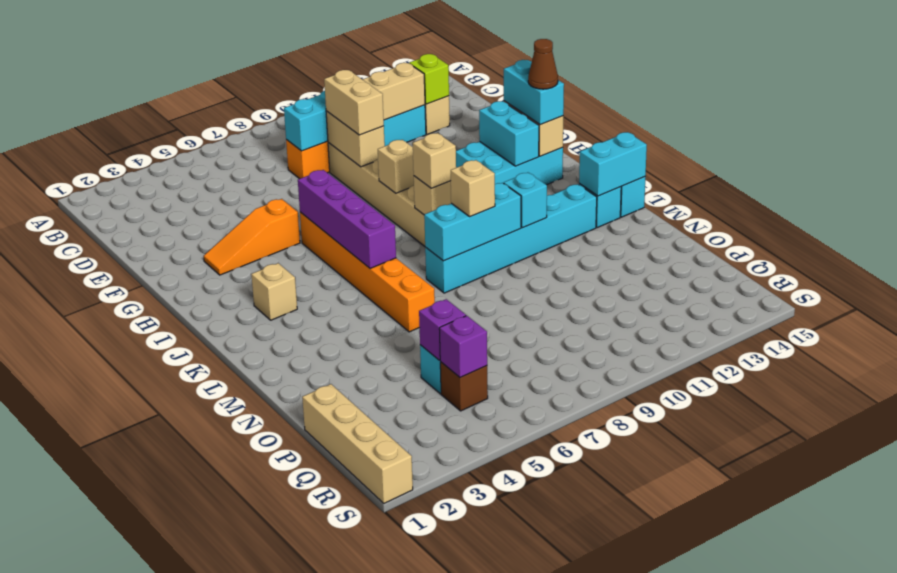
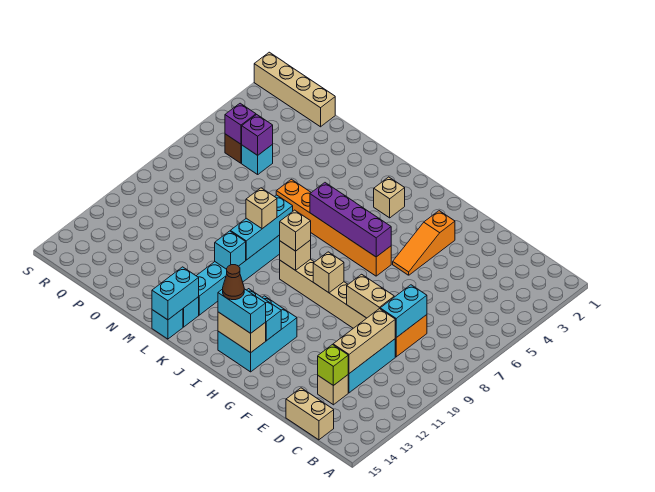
tan brick E9:F9 level 3 -> tan brick C15:D15 level 1
orange slope G3:G5 level 1 top 5 -> orange slope G3:G5 level 1 top 3

